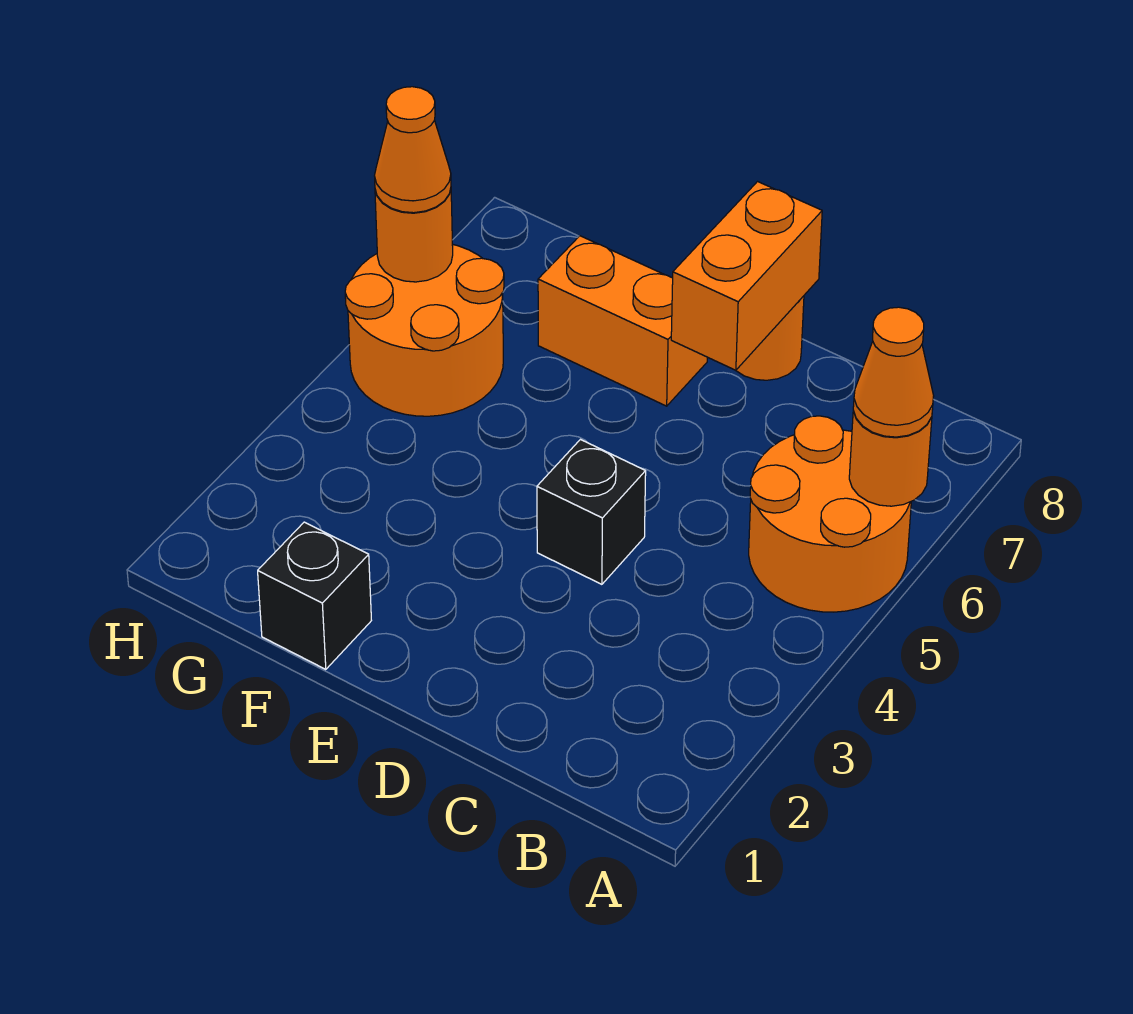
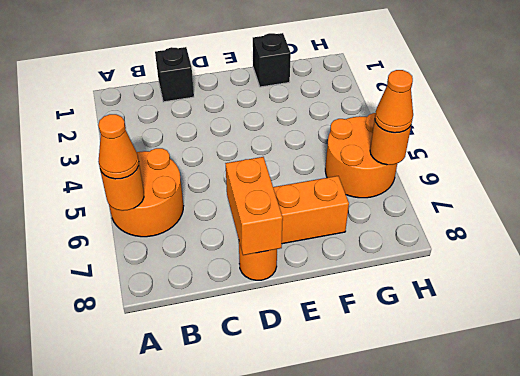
black brick D4 level 1 -> black brick C1 level 1

